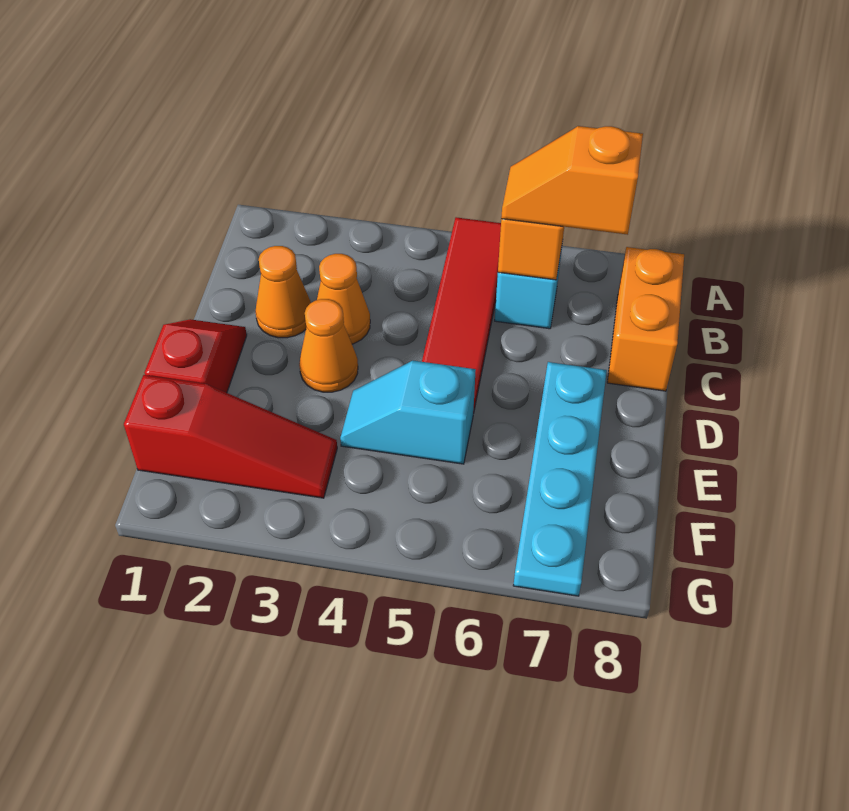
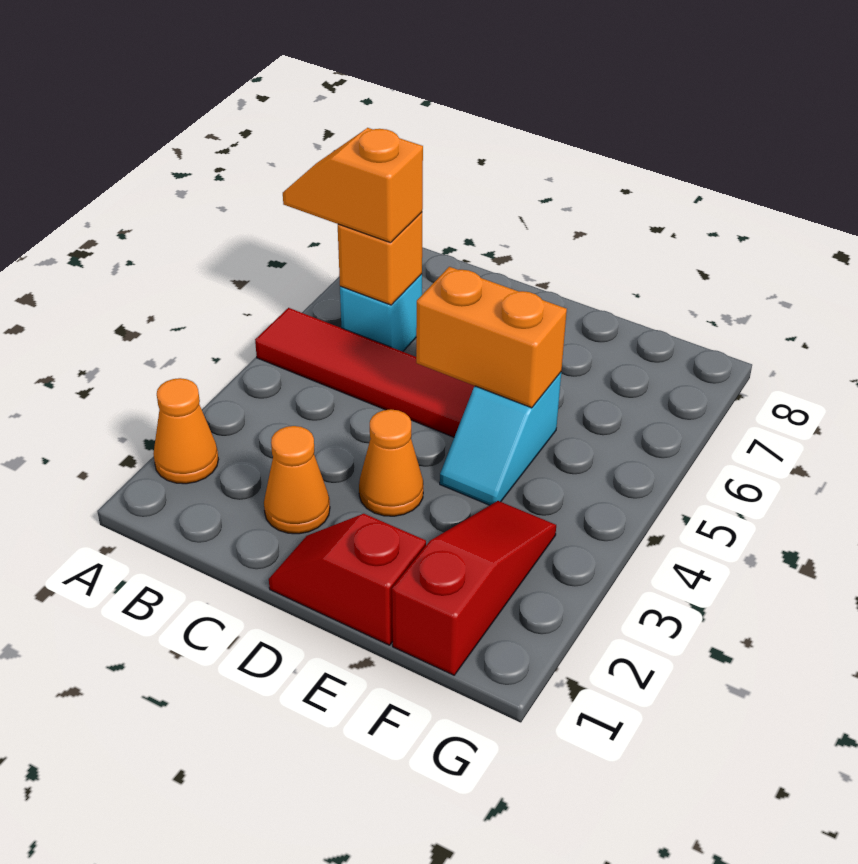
orange slope B6:B7 level 3 top 7 -> orange slope A6:B6 level 3 top B
orange brick B8:C8 level 1 -> orange brick D5:E5 level 2
orange cone C3 level 1 -> orange cone A2 level 1
cyan plate D7:G7 level 1 -> none

